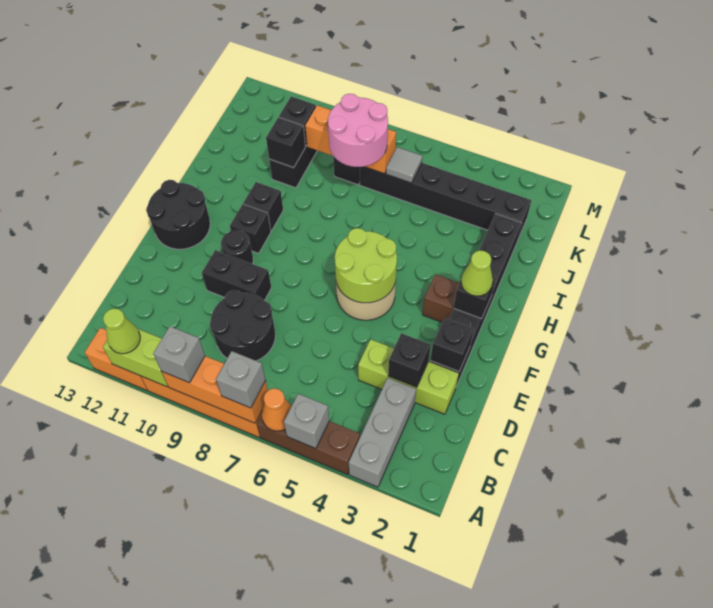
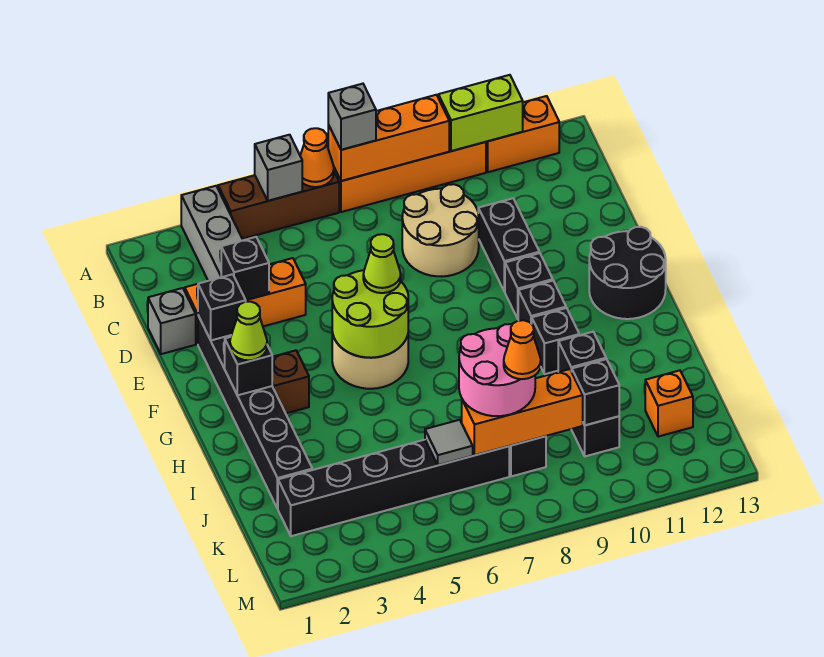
grey brick A9 level 3 -> grey brick D1 level 1
lime cone A11 level 3 -> lime cone F6 level 3
black round brick C8:D9 level 1 -> tan round brick C8:D9 level 1
lime brick D2:D4 level 1 -> orange brick D2:D4 level 1
black brick E9:E10 level 1 -> black brick D10:E10 level 1
black round brick F10 level 1 -> black brick F10 level 1
none -> orange cone K8 level 4
none -> orange brick K12 level 1

